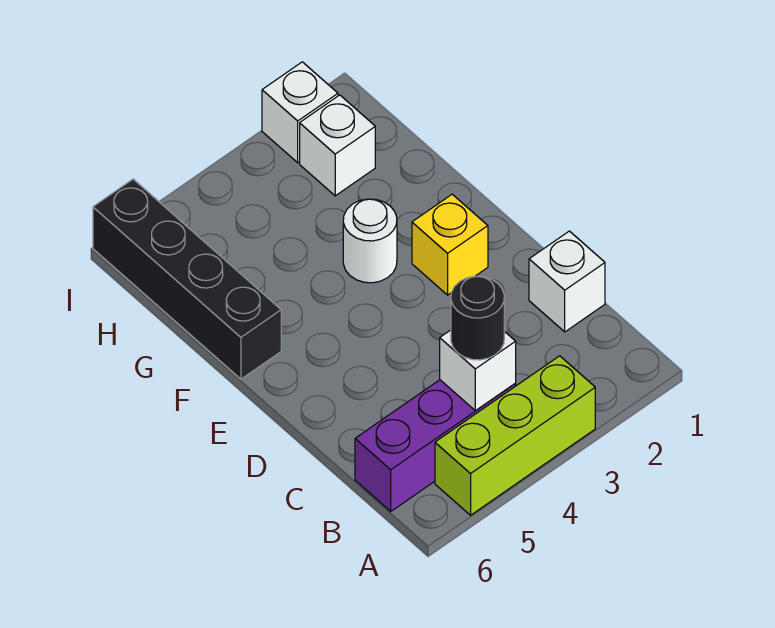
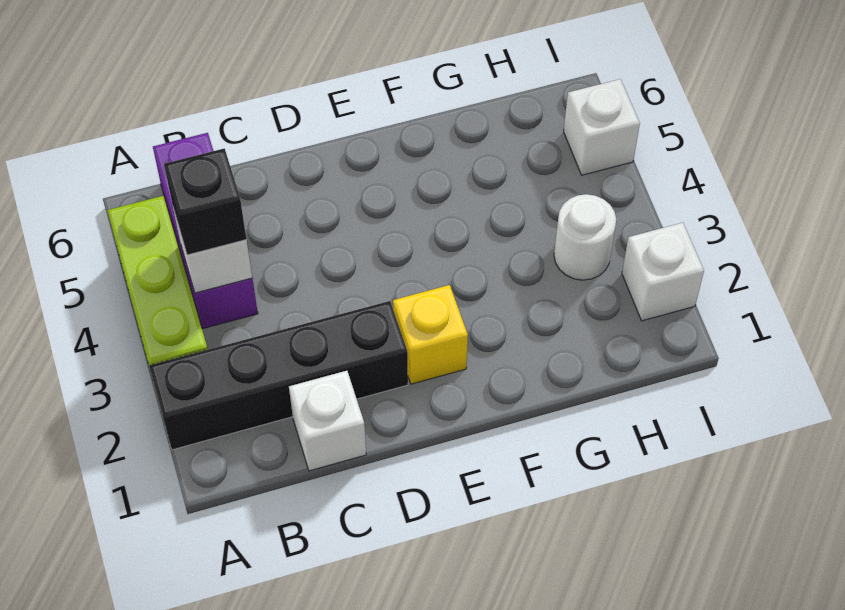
black round brick B4 level 3 -> black brick B4 level 3
white round brick F3 level 1 -> white round brick H3 level 1
black brick F6:I6 level 1 -> black brick A2:D2 level 1
white brick H2 level 1 -> white brick I5 level 1

